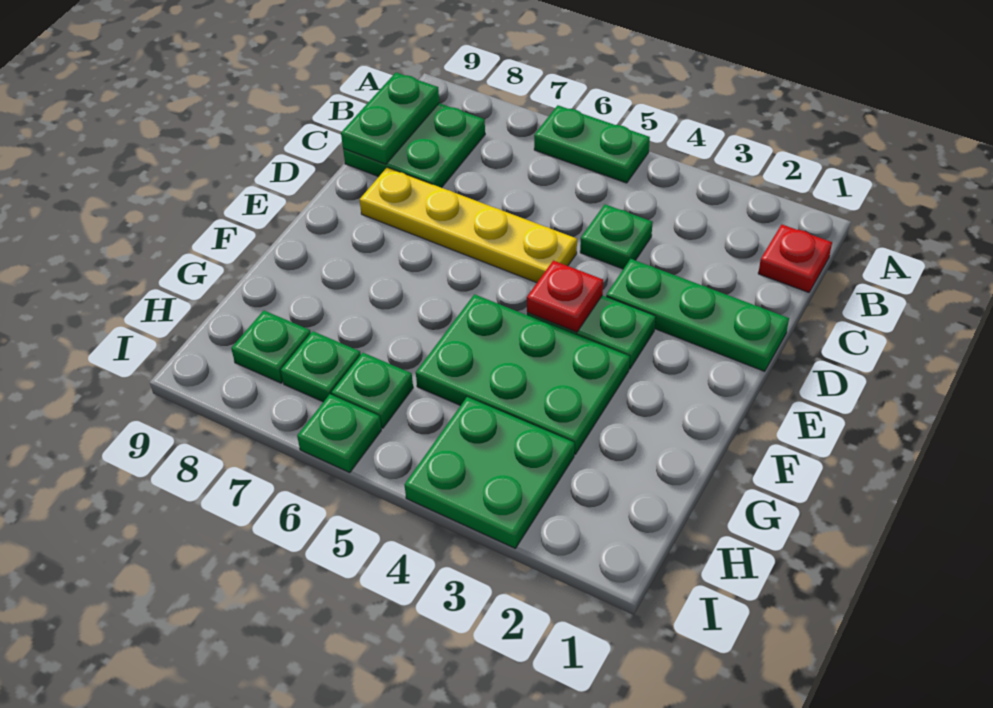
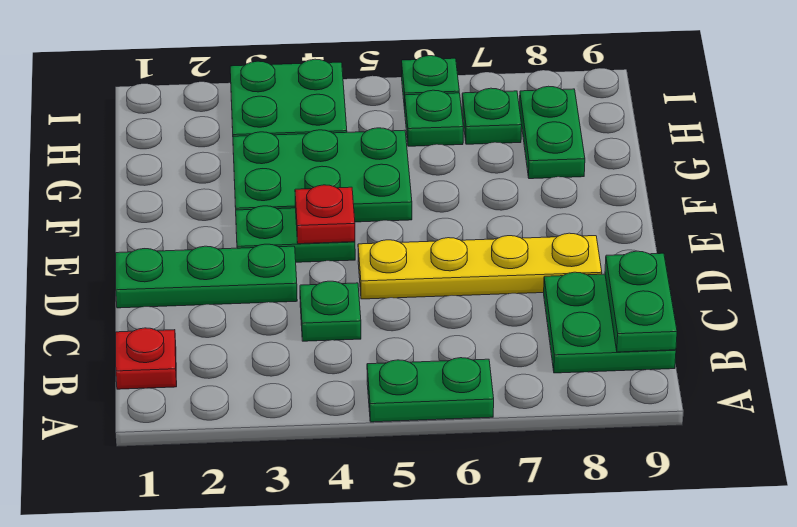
green plate H8 level 1 -> green plate G8:H8 level 1

